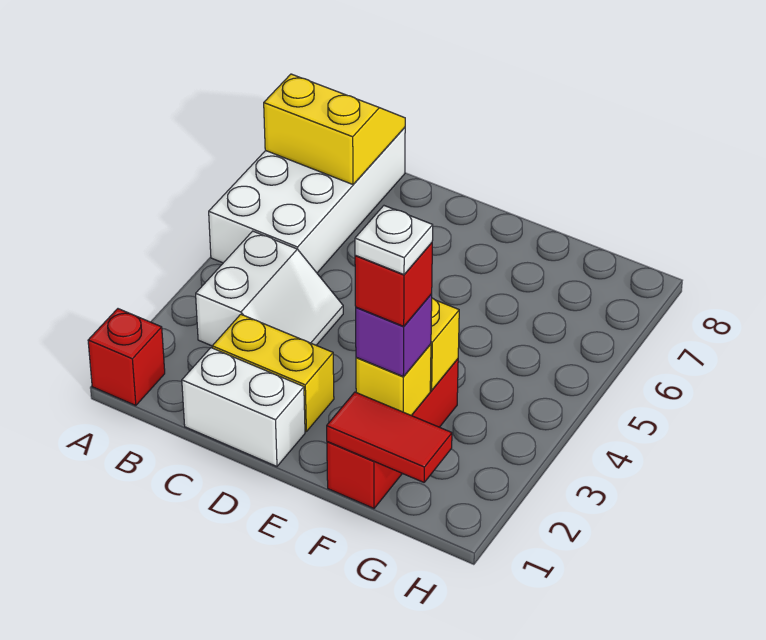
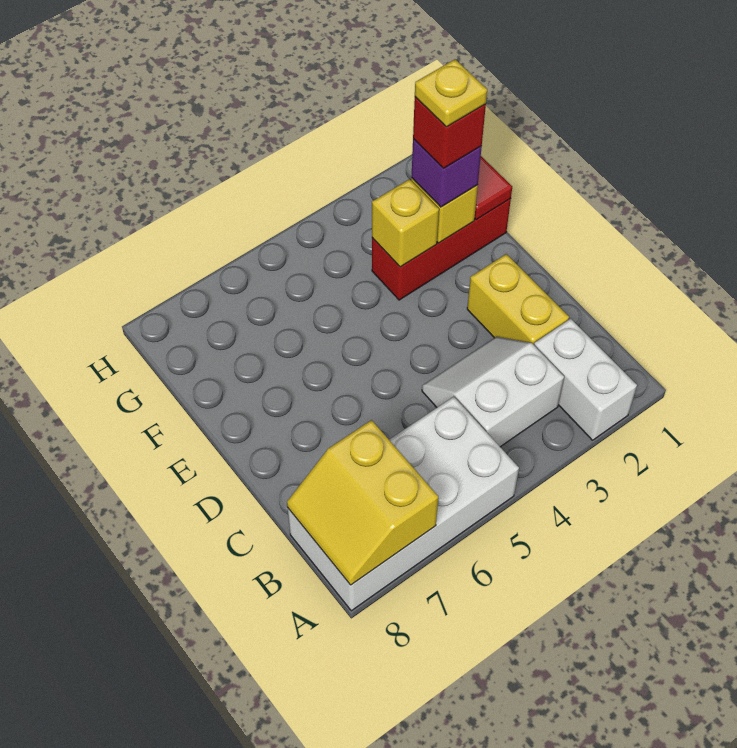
red brick A1 level 1 -> none
white brick C1:D1 level 1 -> white brick A2:B2 level 1
white plate F2 level 5 -> yellow plate F2 level 5

